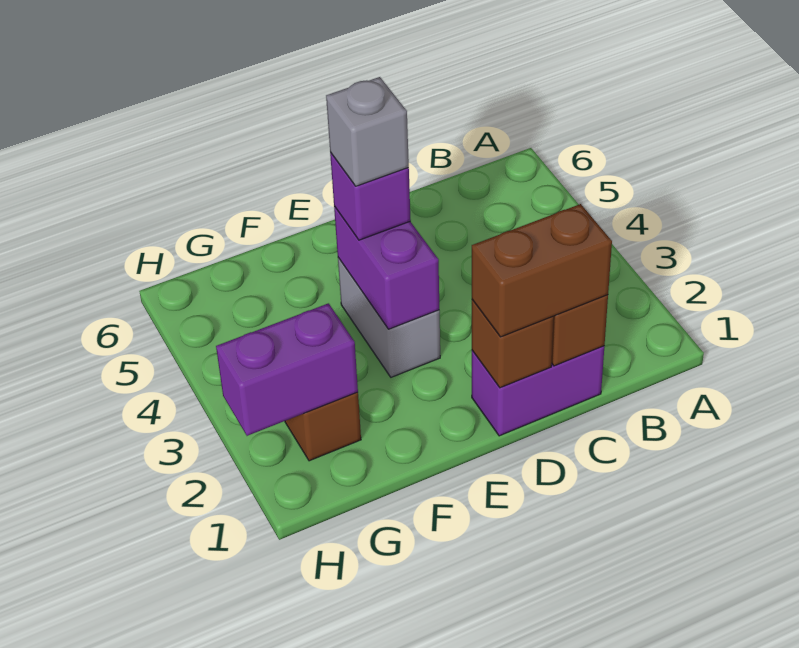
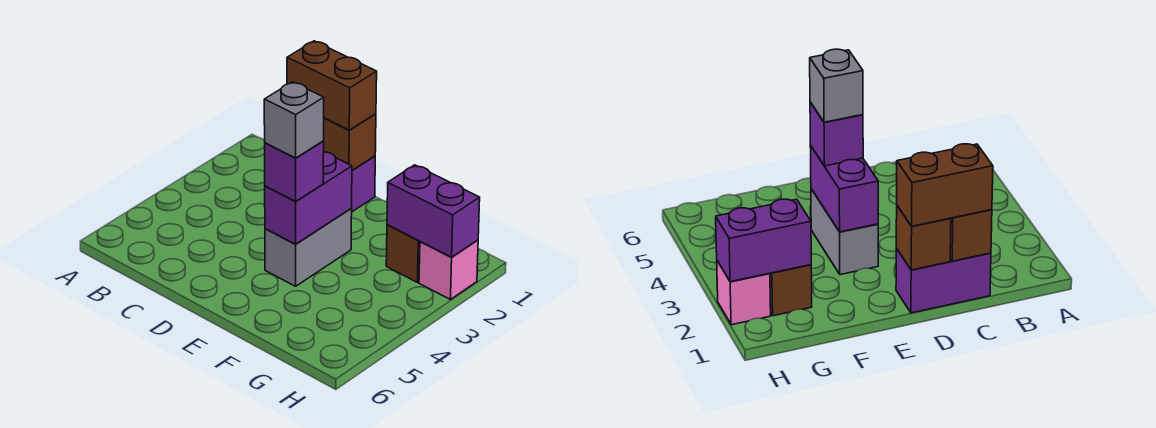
none -> pink brick H2 level 1

